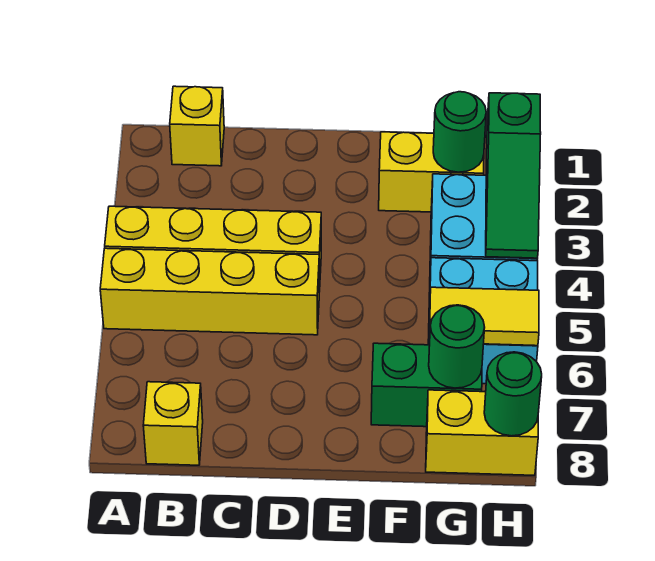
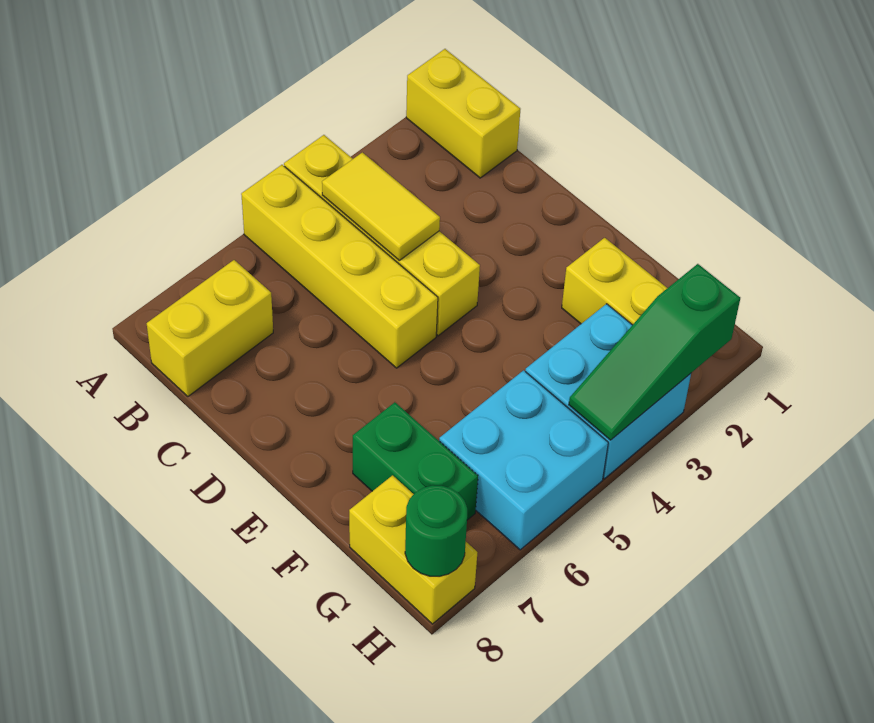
yellow brick B1 level 1 -> yellow brick A1:B1 level 1
yellow brick B8 level 1 -> yellow brick B7:B8 level 1
green round brick G2 level 2 -> none
yellow tile G6:H6 level 2 -> yellow tile B4:C4 level 2
green round brick G7 level 2 -> none

